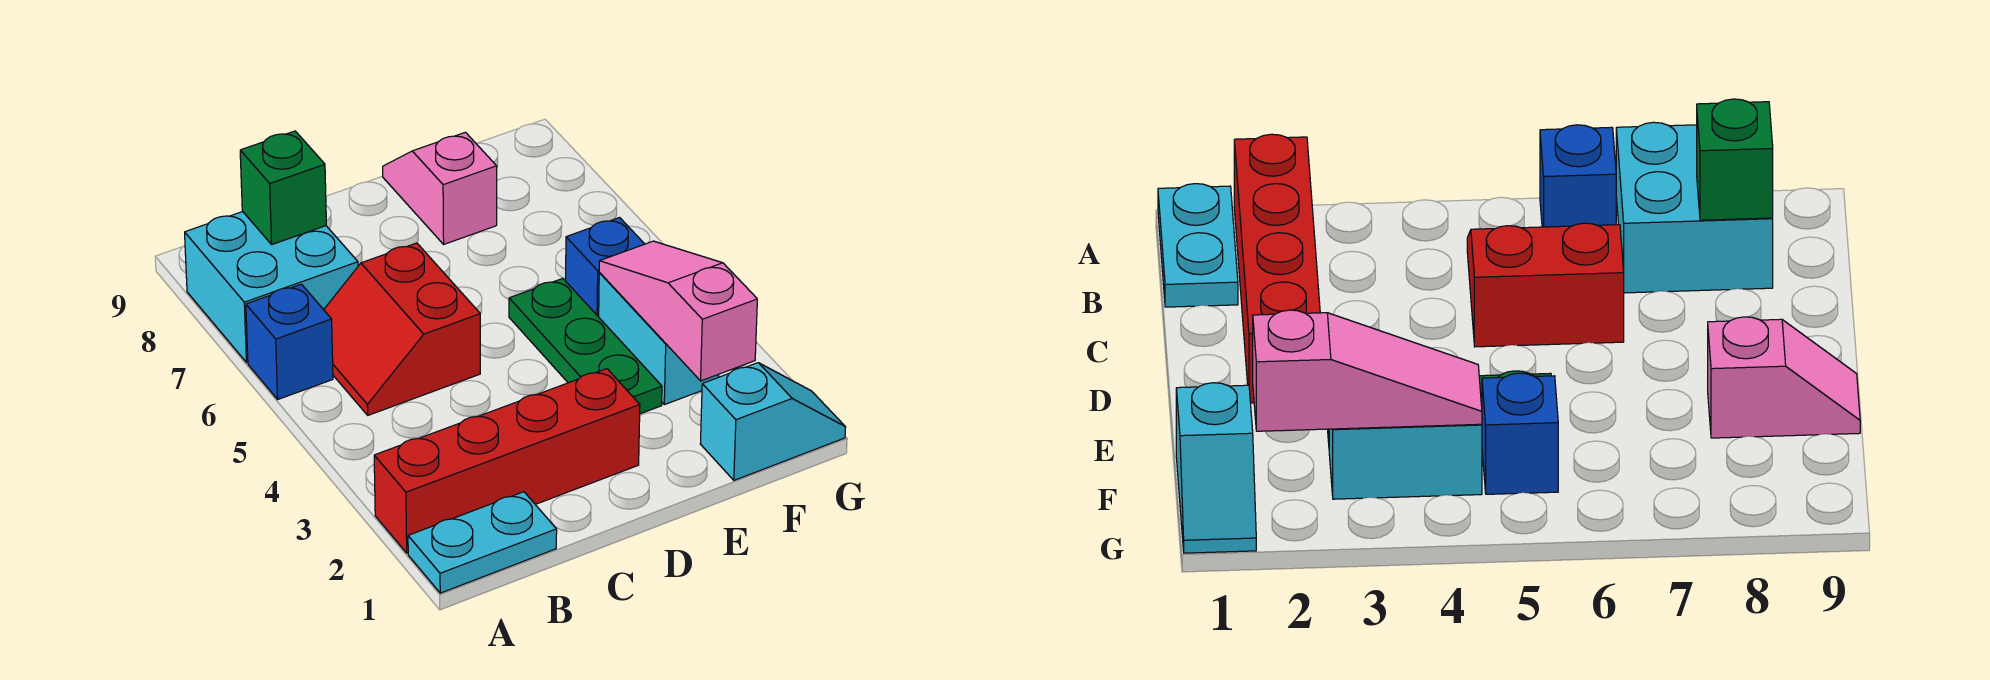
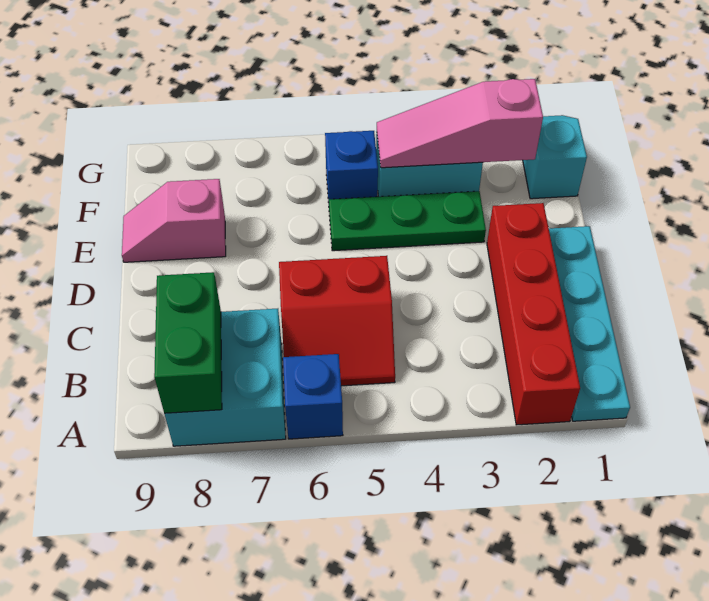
cyan plate A1:B1 level 1 -> cyan plate A1:D1 level 1
green brick B8 level 2 -> green brick A8:B8 level 2

